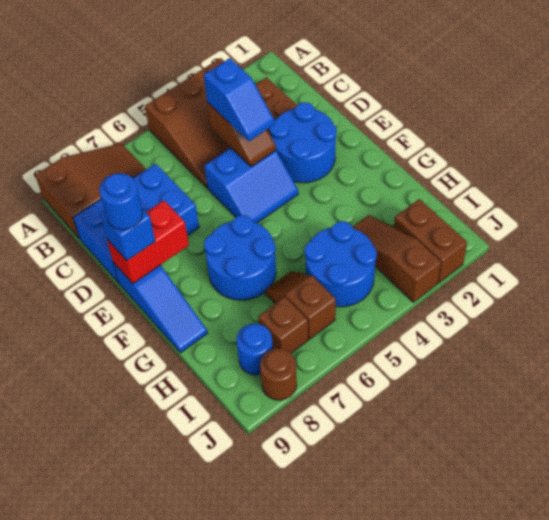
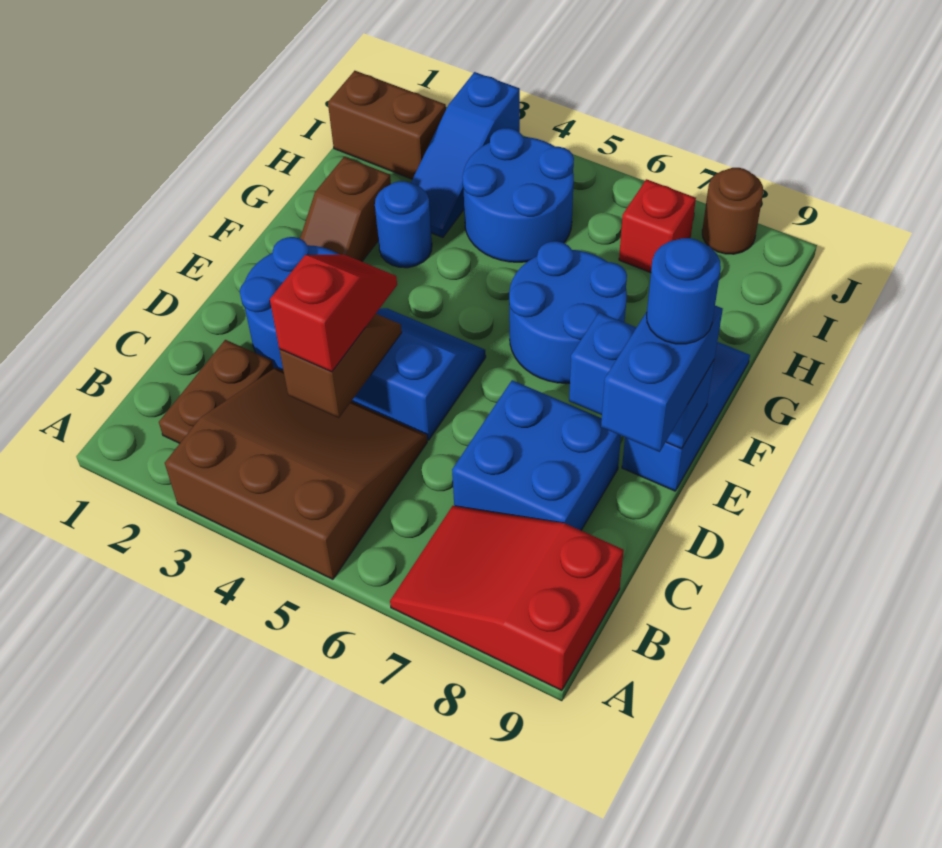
brown slope A7:B9 level 1 top 9 -> red slope A7:B9 level 1 top 9
blue slope C4:D4 level 3 top C -> red slope C4:D4 level 3 top C
blue brick C7:D9 level 1 -> blue brick C7:D8 level 1
red brick E8:E9 level 2 -> blue brick E8:E9 level 2
blue brick E9 level 3 -> blue brick D9:E9 level 3
brown slope H3:J3 level 1 top J -> blue slope H3:J3 level 1 top J
brown slope H6:I6 level 1 top I -> brown slope F2:G2 level 1 top G
brown brick I2:J2 level 1 -> brown brick I1:I2 level 1
brown brick I7 level 1 -> red brick I7 level 1
blue round brick I8 level 1 -> blue round brick G3 level 1

